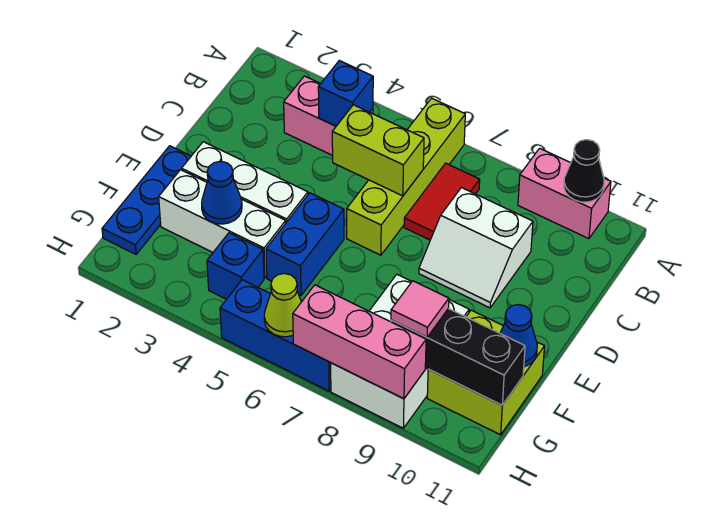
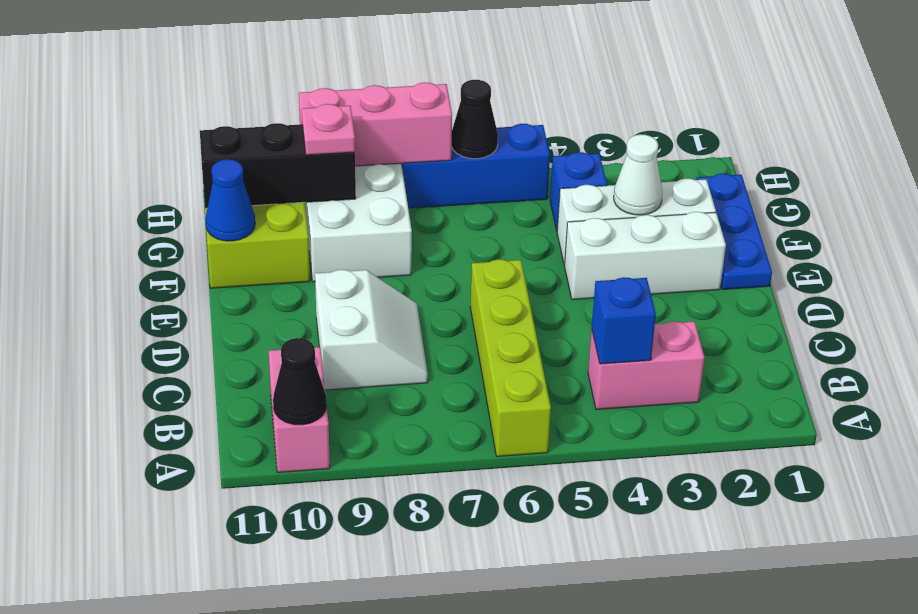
pink brick A9:A10 level 1 -> pink brick A10:B10 level 1
red tile B7:C7 level 1 -> none
lime brick C5:C6 level 2 -> none
white slope C8:D9 level 1 top C -> white slope C8:D9 level 1 top 9
blue brick E5:F5 level 1 -> none
blue cone F3 level 2 -> white cone F3 level 2
pink tile G9 level 3 -> pink plate G9 level 3
lime cone H6 level 2 -> black cone H6 level 2

